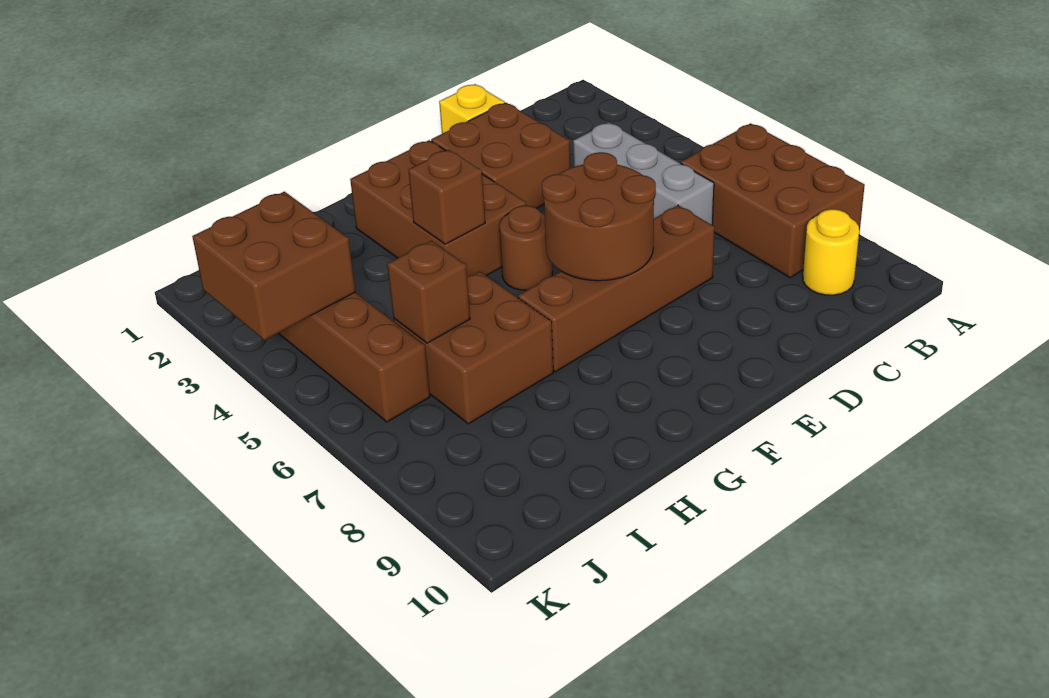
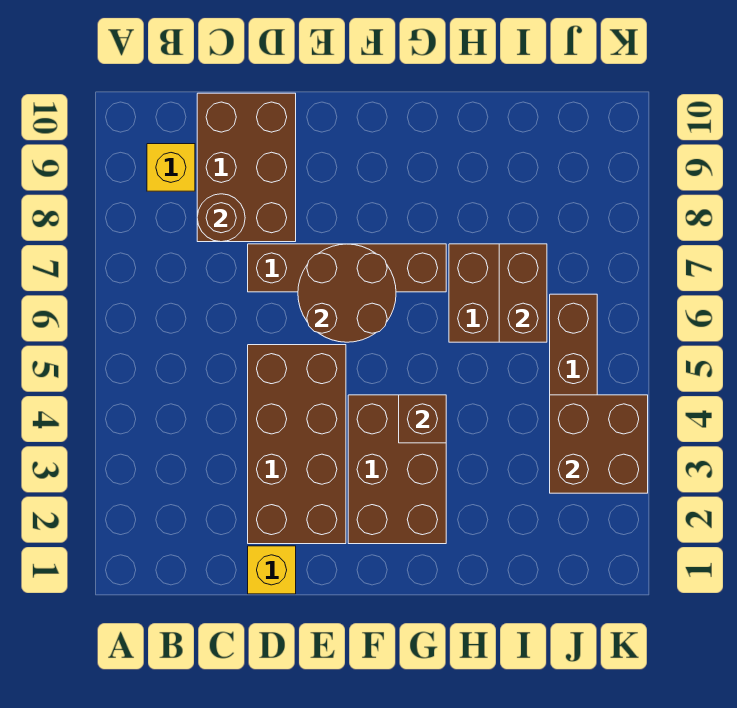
brown brick A6:B8 level 1 -> brown brick C8:D10 level 1
yellow round brick B9 level 1 -> yellow brick B9 level 1
grey brick C4:C6 level 1 -> none
brown brick D2:E3 level 1 -> brown brick D2:E5 level 1
brown round brick F5 level 1 -> brown round brick C8 level 2
brown brick I6 level 2 -> brown brick I6:I7 level 2

